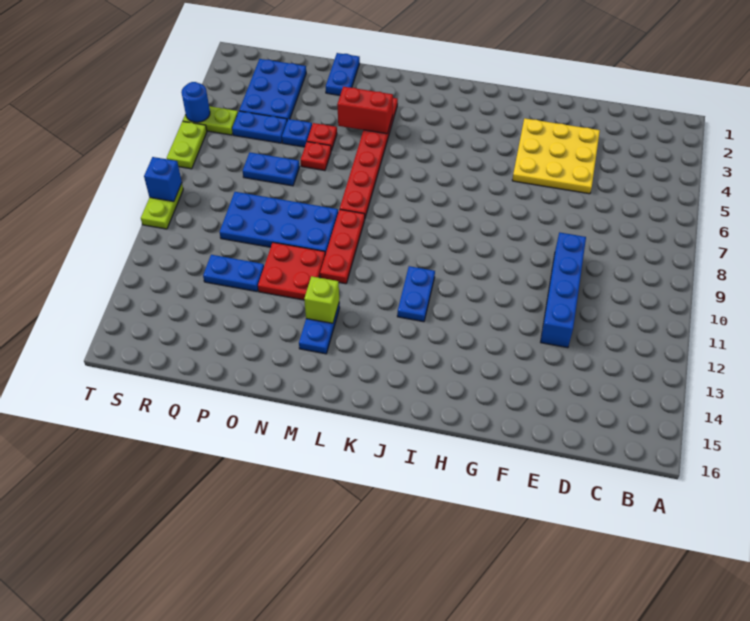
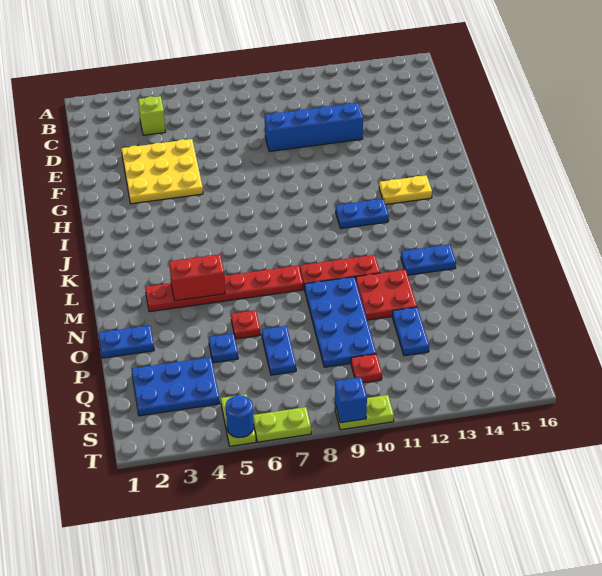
none -> yellow plate I13:I14 level 1
red brick M4:N4 level 2 -> red brick M4:M5 level 2
lime brick M13 level 2 -> lime brick C4 level 1
red plate O5 level 1 -> red plate R10 level 1
blue plate Q5:R5 level 1 -> none

